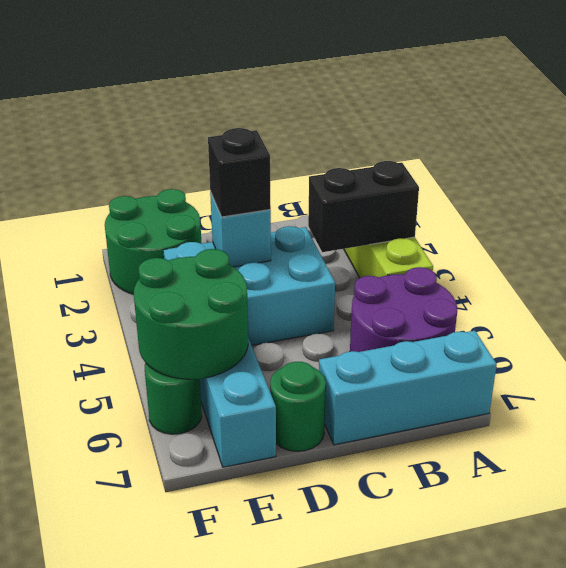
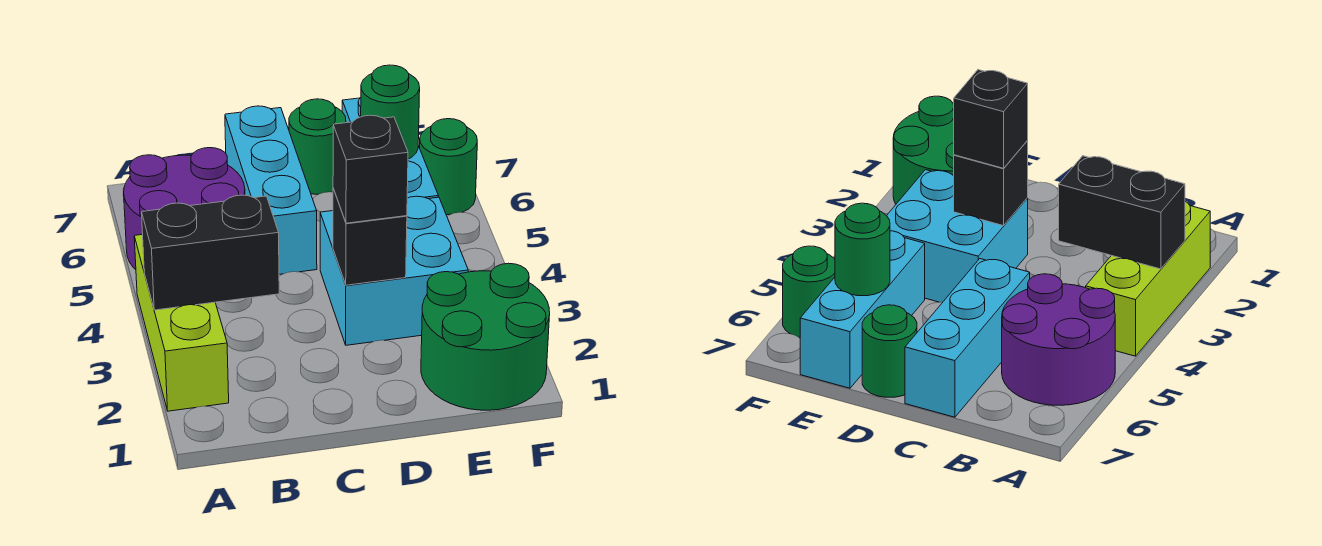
cyan brick A7:C7 level 1 -> cyan brick C5:C7 level 1
cyan brick C3:E4 level 1 -> cyan brick D3:E4 level 1
cyan brick D3 level 2 -> black brick D3 level 2
green round brick E5:F6 level 2 -> green round brick E6 level 2

